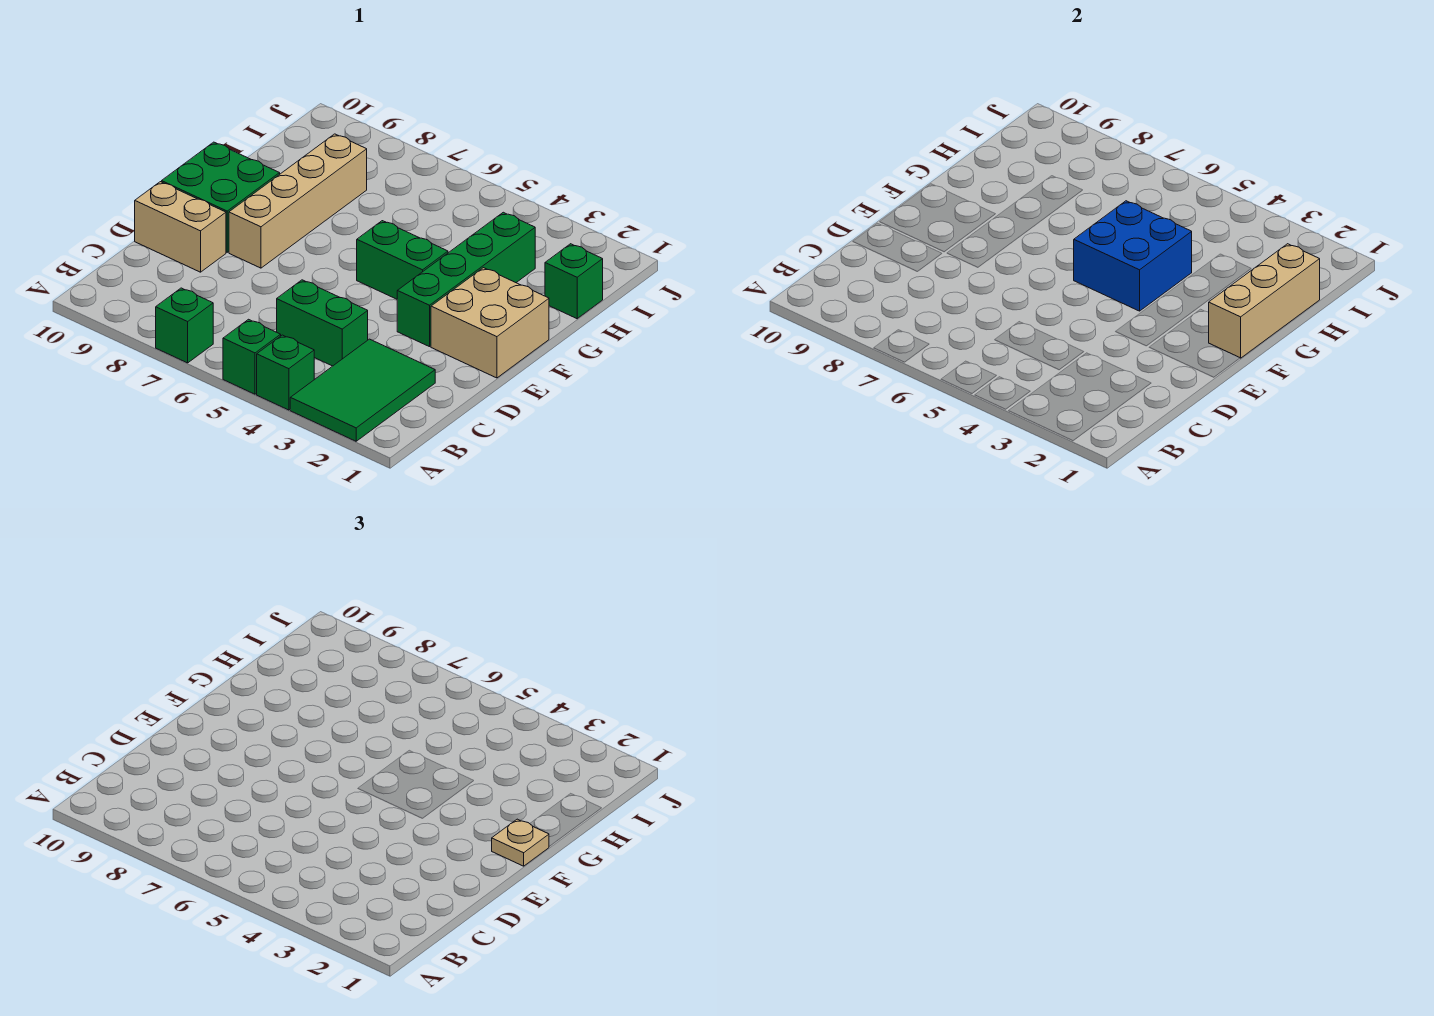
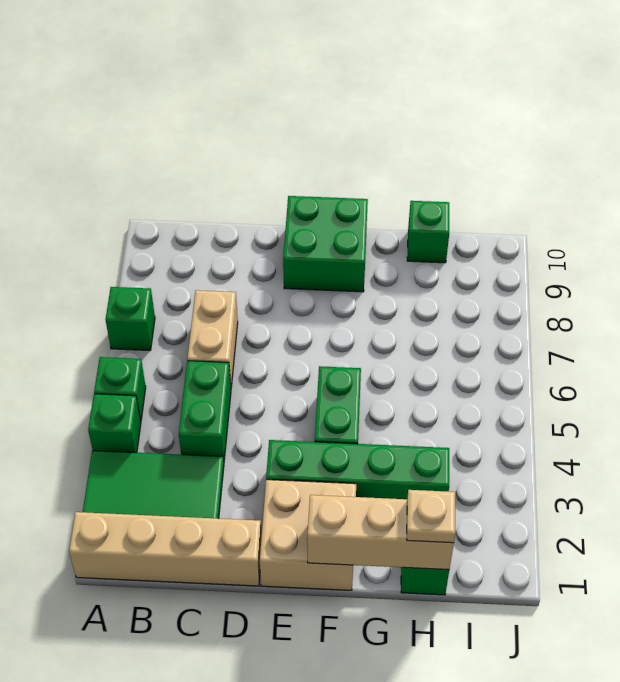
tan brick D9:D10 level 1 -> tan brick C6:C7 level 1
tan brick E8:H8 level 1 -> tan brick A1:D1 level 1
tan plate F1 level 3 -> tan plate H1 level 3
blue brick F4:G5 level 2 -> none
none -> green brick H10 level 1

